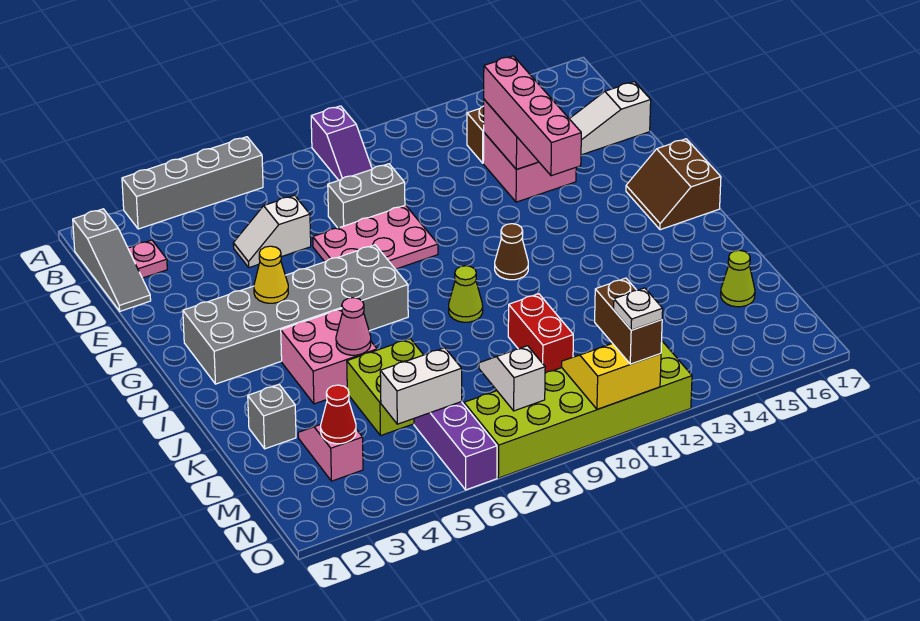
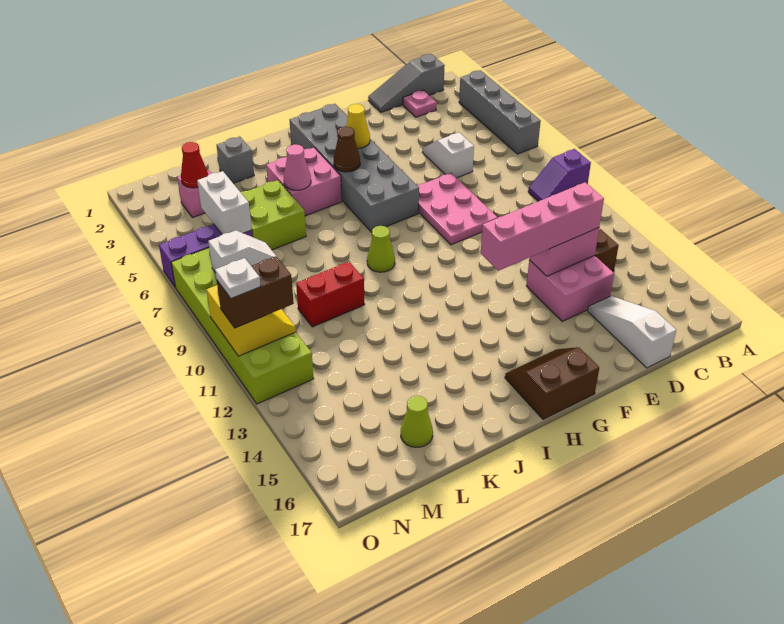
grey brick D8:D9 level 1 -> none
brown cone H11 level 1 -> brown cone H5 level 2

